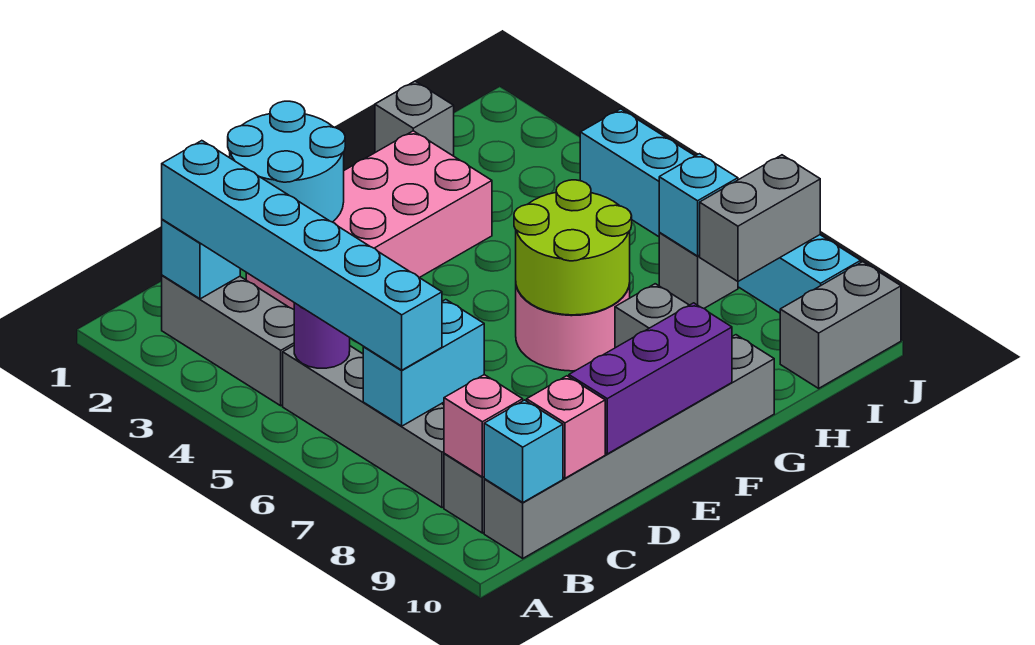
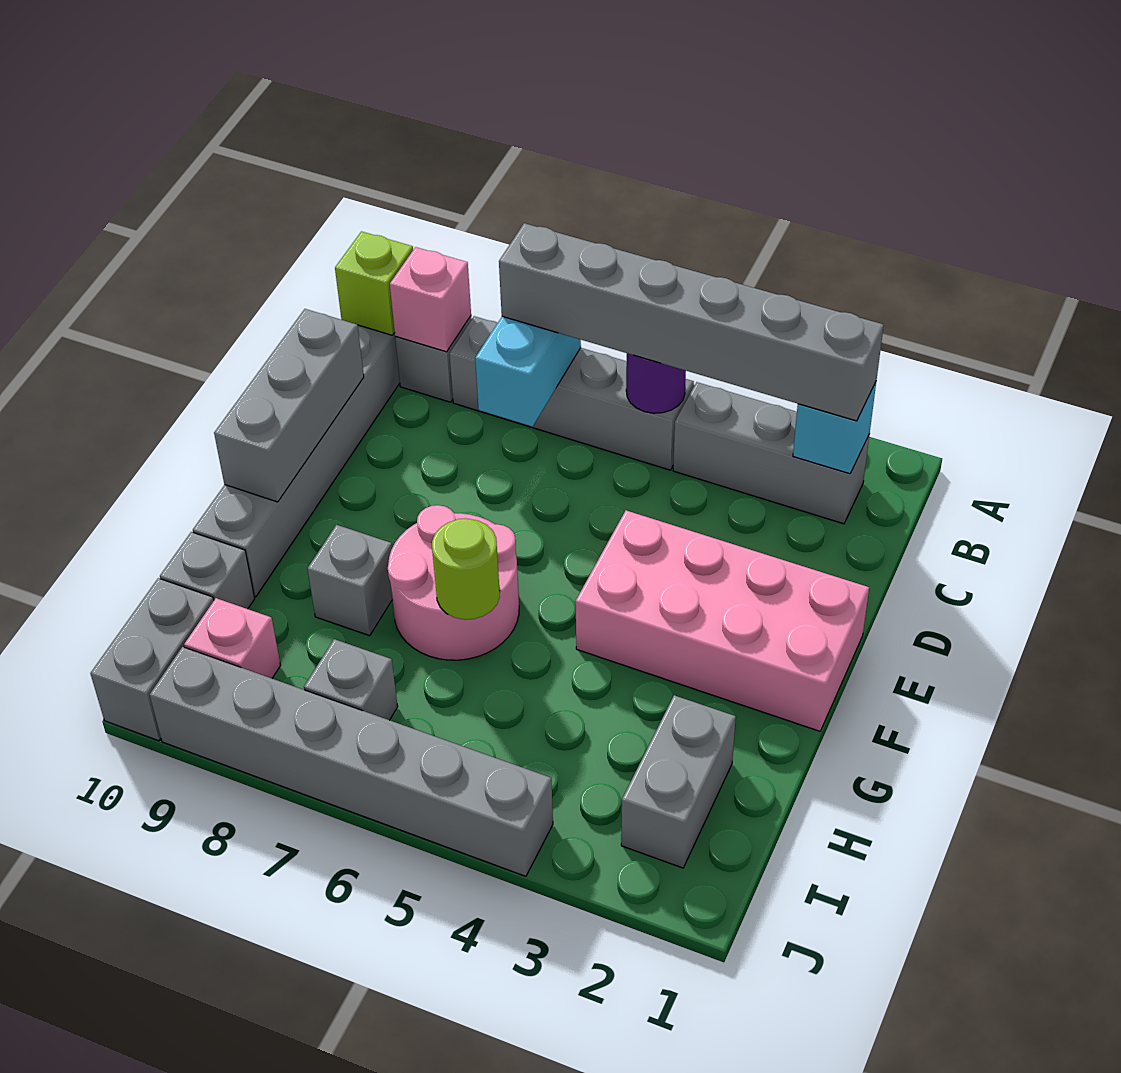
cyan brick B2:B7 level 3 -> grey brick B2:B7 level 3
cyan brick B10 level 2 -> lime brick B10 level 2
pink brick C10 level 2 -> pink brick I9 level 1
cyan round brick D1:E2 level 2 -> none
pink brick D2:G3 level 1 -> pink brick E1:F4 level 1
purple brick D10:F10 level 2 -> grey brick D10:F10 level 2
lime round brick F6:G7 level 2 -> lime round brick G6 level 2
grey brick H1 level 1 -> grey brick H10 level 1
cyan brick I7 level 2 -> none
grey brick I8:J8 level 2 -> grey brick H2:I2 level 1
cyan brick J4:J9 level 1 -> grey brick J4:J9 level 1

